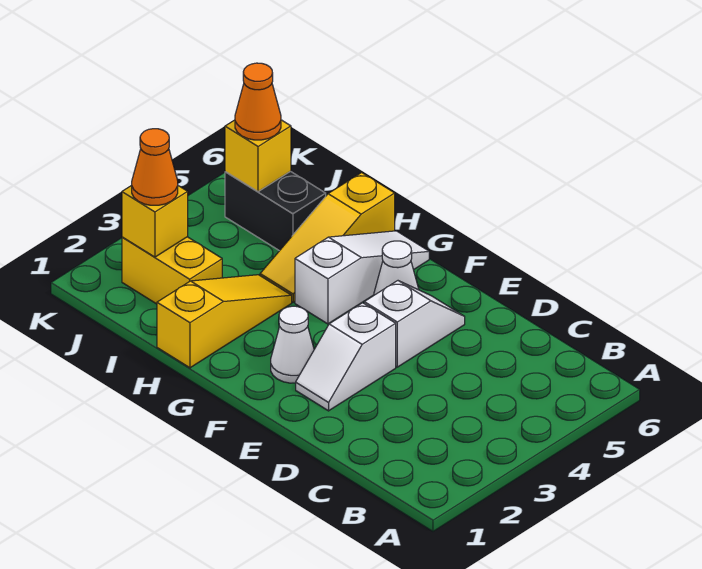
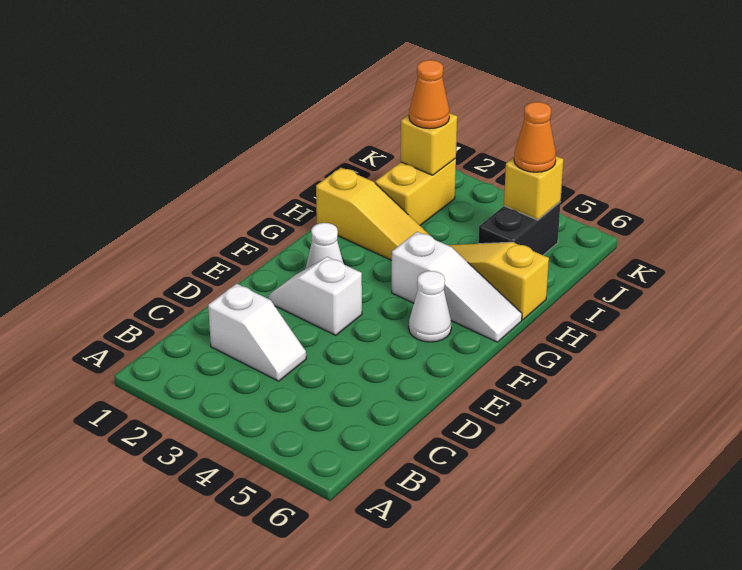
white slope E4:E5 level 1 top 4 -> white slope C2:C3 level 1 top 2

